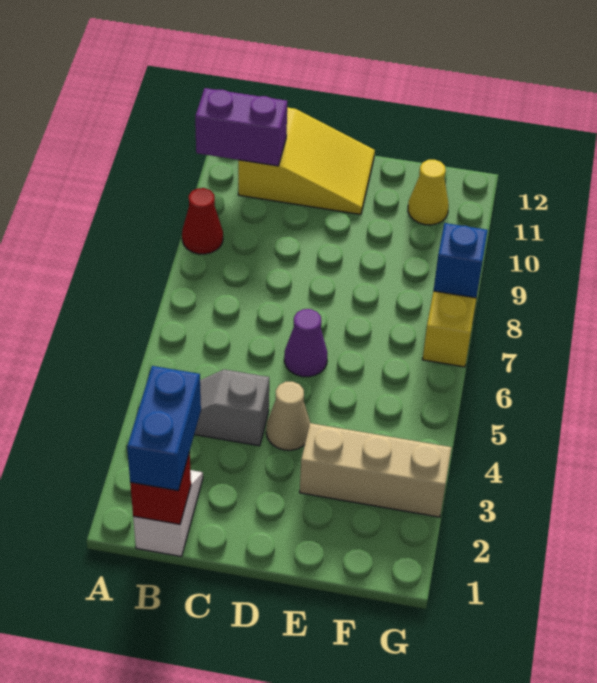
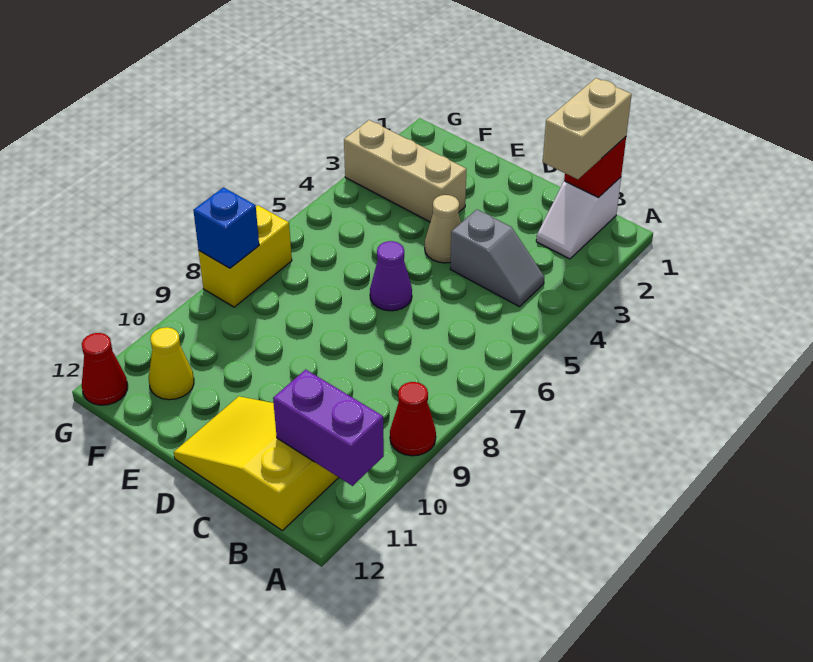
blue brick B1:B2 level 3 -> tan brick B1:B2 level 3
none -> red cone G12 level 1

